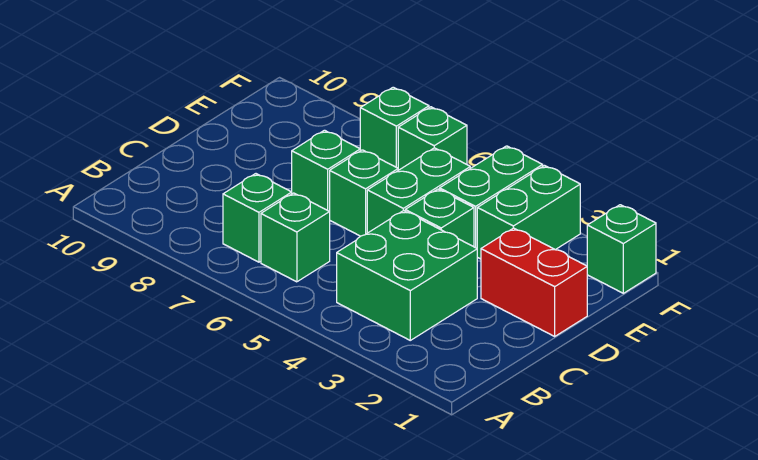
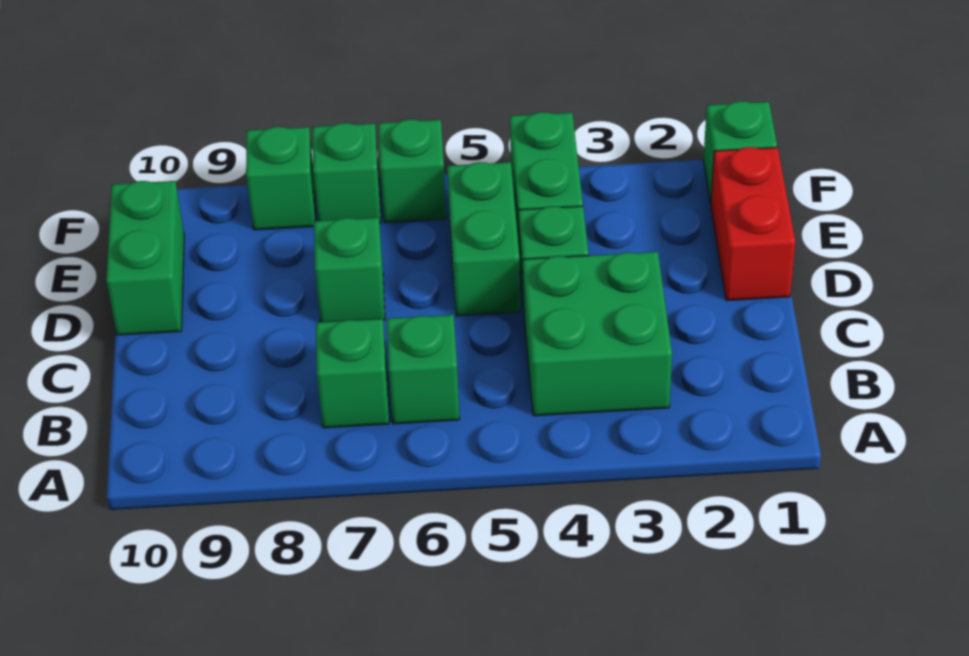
red brick D1:D2 level 1 -> red brick D1:E1 level 1
green brick D6 level 1 -> green brick F8 level 1
green brick E3:F3 level 1 -> green brick D10:E10 level 1

